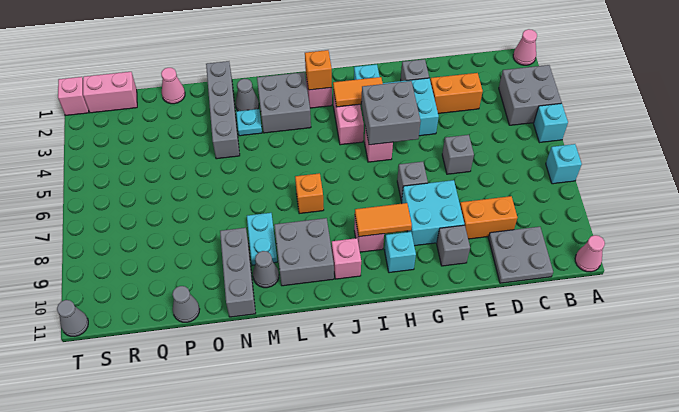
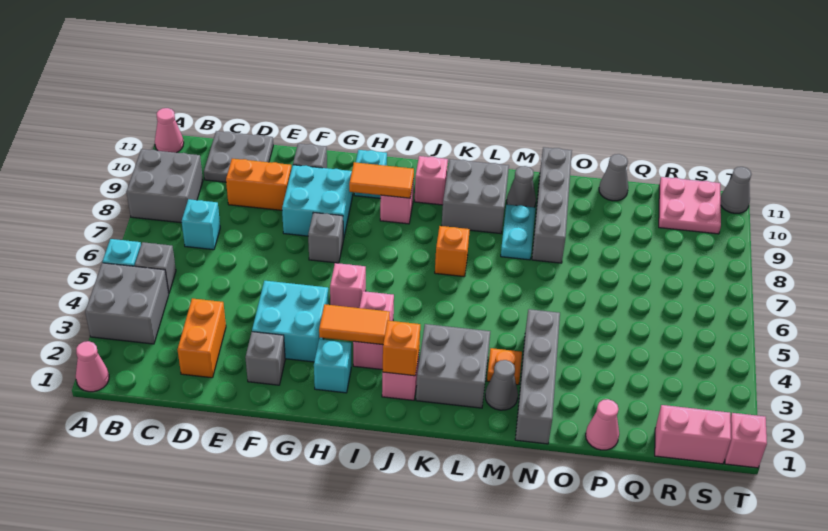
cyan brick A7 level 1 -> cyan brick C7 level 1
orange brick D3:E3 level 1 -> orange brick D2:D3 level 1
grey brick E6 level 1 -> grey brick B5 level 1
grey brick G4:H5 level 2 -> grey brick A8:B9 level 1
cyan plate M3 level 1 -> orange plate M3 level 1
grey brick N9:N11 level 1 -> grey brick N8:N11 level 1
none -> pink plate R10:S11 level 1

